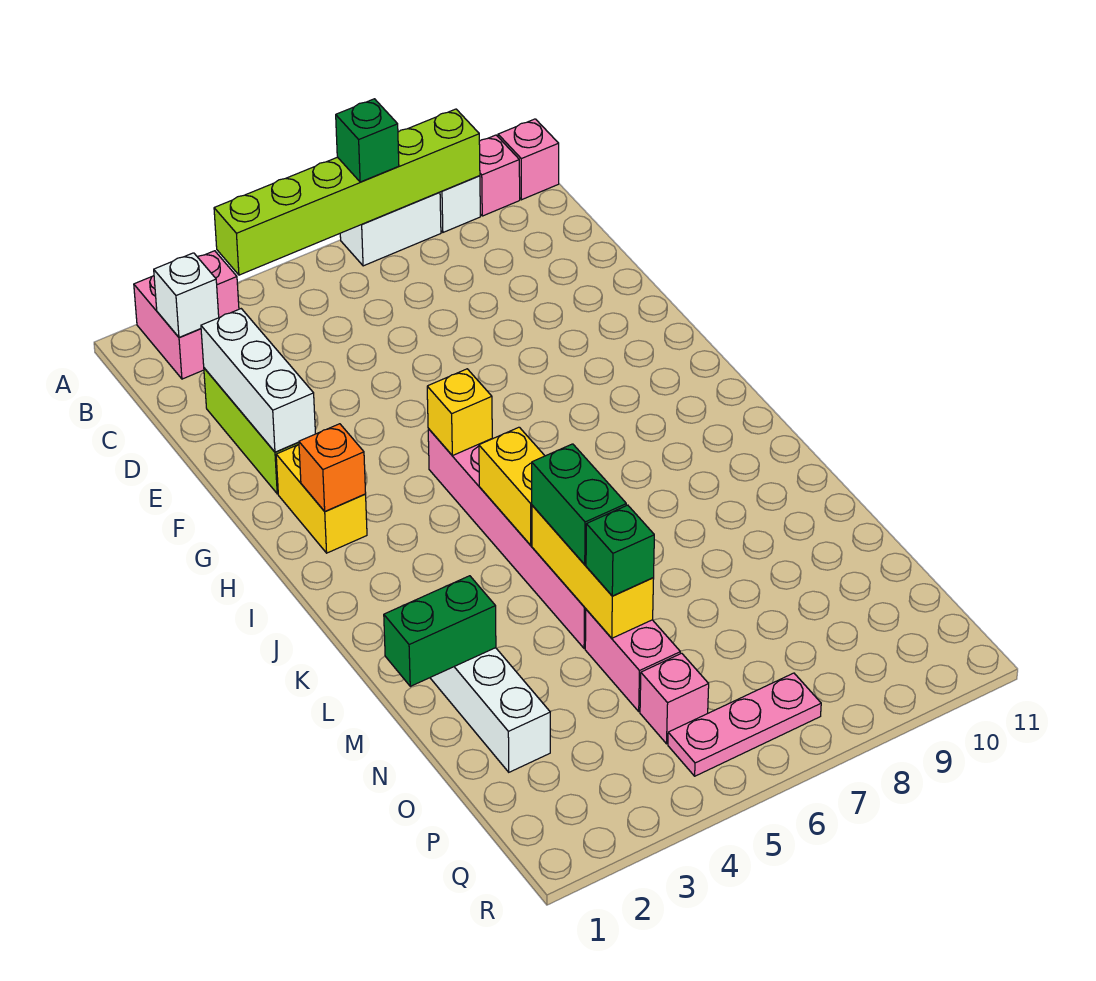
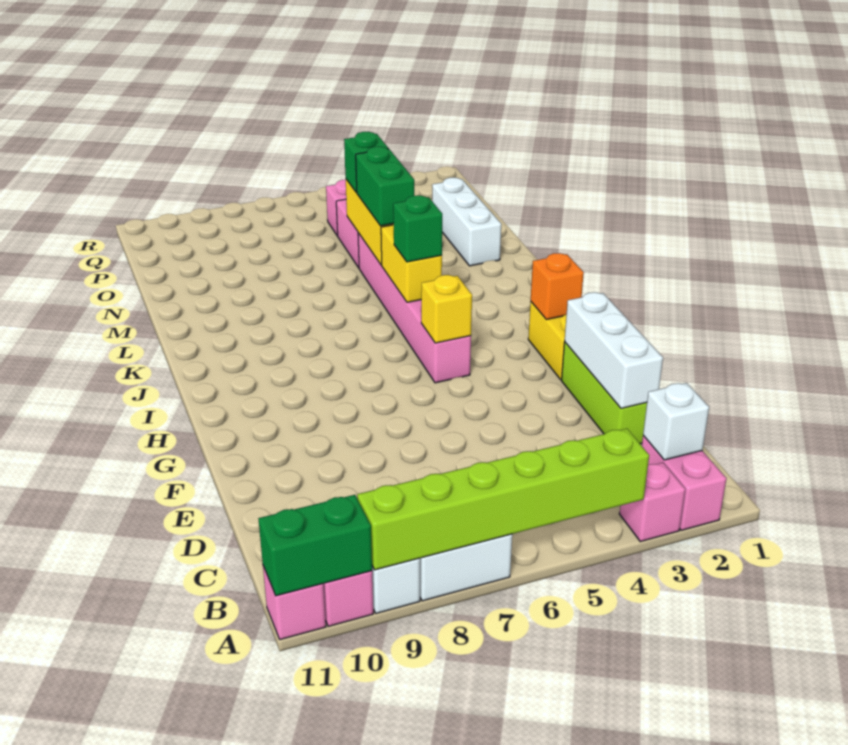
green brick A7 level 3 -> green brick J5 level 3
green brick M1:M2 level 2 -> green brick A10:A11 level 2
pink plate Q5:Q7 level 1 -> none

